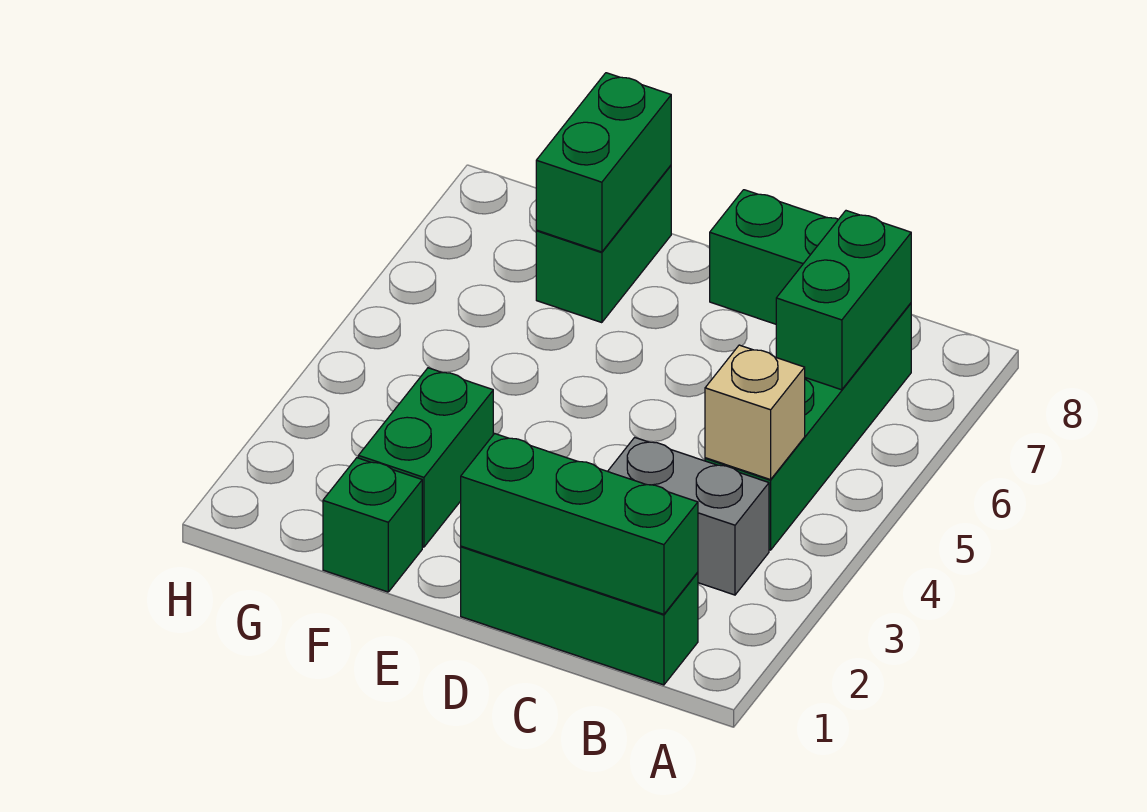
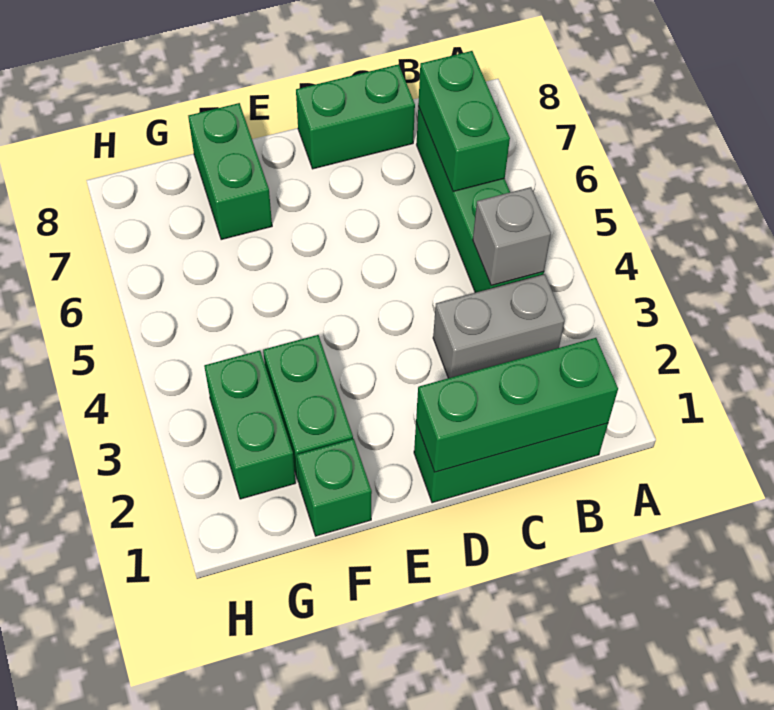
tan brick B4 level 2 -> grey brick B4 level 2
green brick F7:F8 level 2 -> green brick G2:G3 level 1

